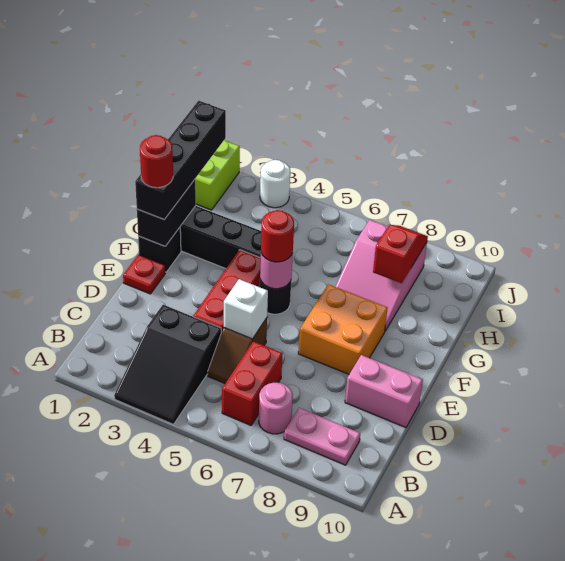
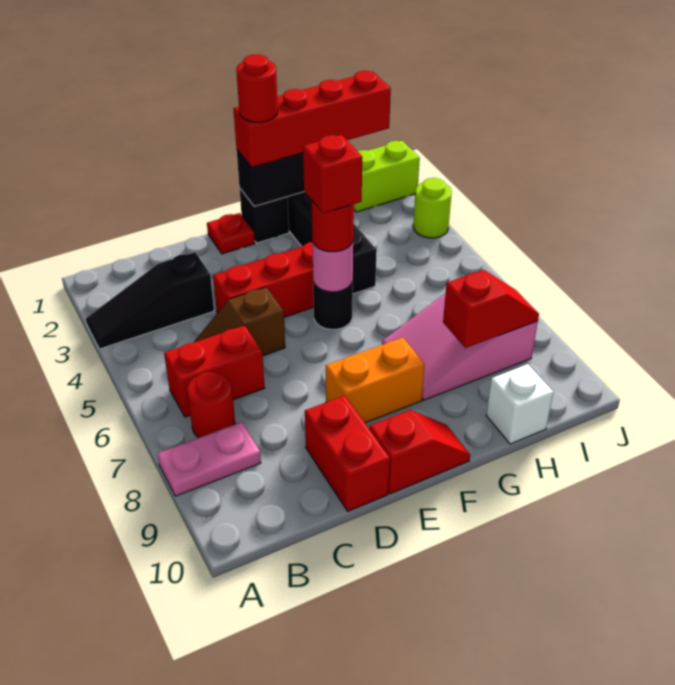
black slope A3:C4 level 1 top C -> black slope A3:C3 level 1 top C
pink round brick B7 level 1 -> red round brick B7 level 1
pink plate B8:B9 level 1 -> pink plate A8:B8 level 1
white brick D5 level 2 -> white brick H10 level 1
pink brick D9:D10 level 1 -> red brick D9:D10 level 1
orange brick E7:F8 level 1 -> orange brick E8:F8 level 1
none -> red slope E10:F10 level 1 top E
black brick F1:I1 level 3 -> red brick F1:I1 level 3
none -> red brick F5 level 4
white round brick J3 level 1 -> lime round brick J3 level 1

